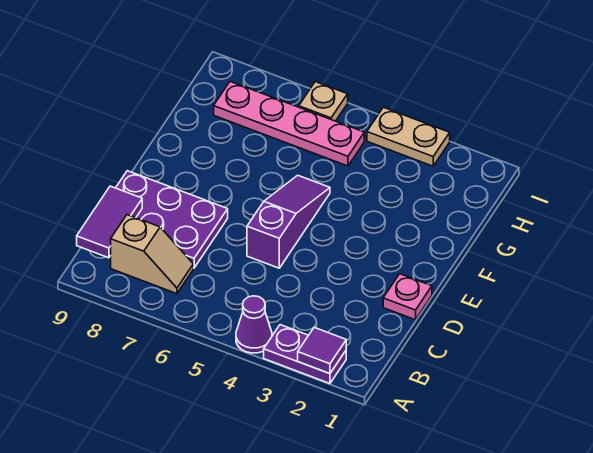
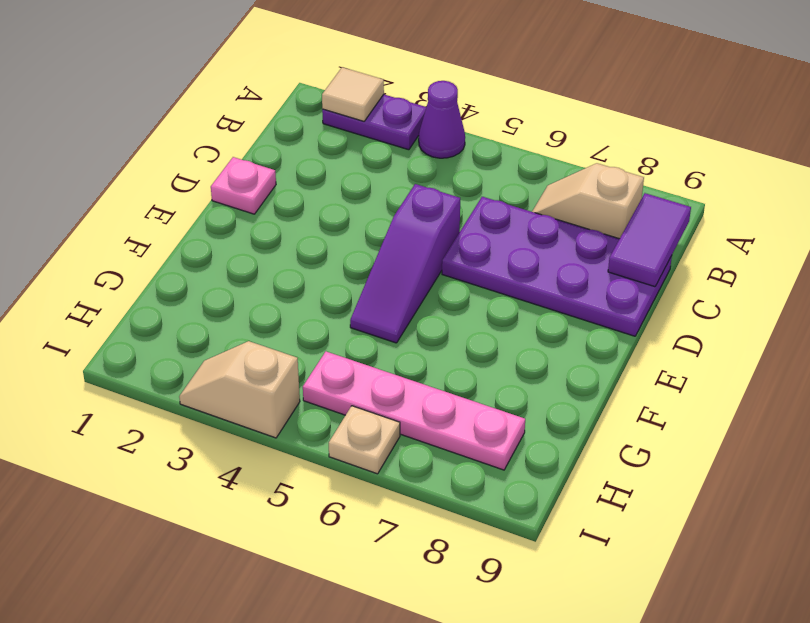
purple tile A2 level 2 -> tan tile A2 level 2
purple plate C7:D9 level 1 -> purple plate C6:D9 level 1
tan plate I3:I4 level 1 -> tan slope I3:I4 level 1 top 4

